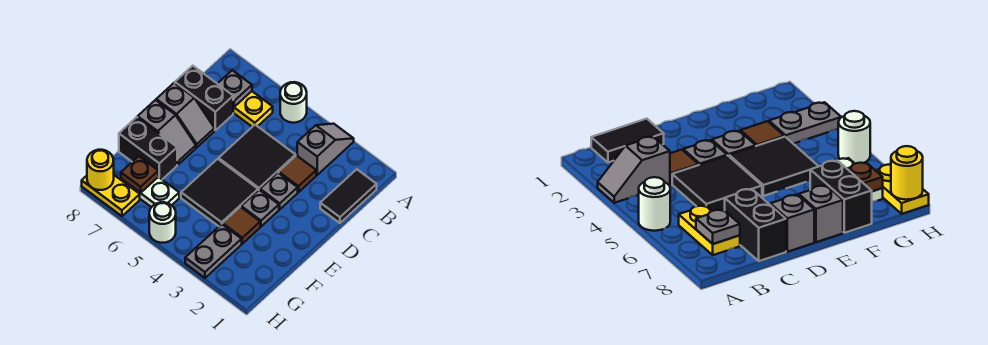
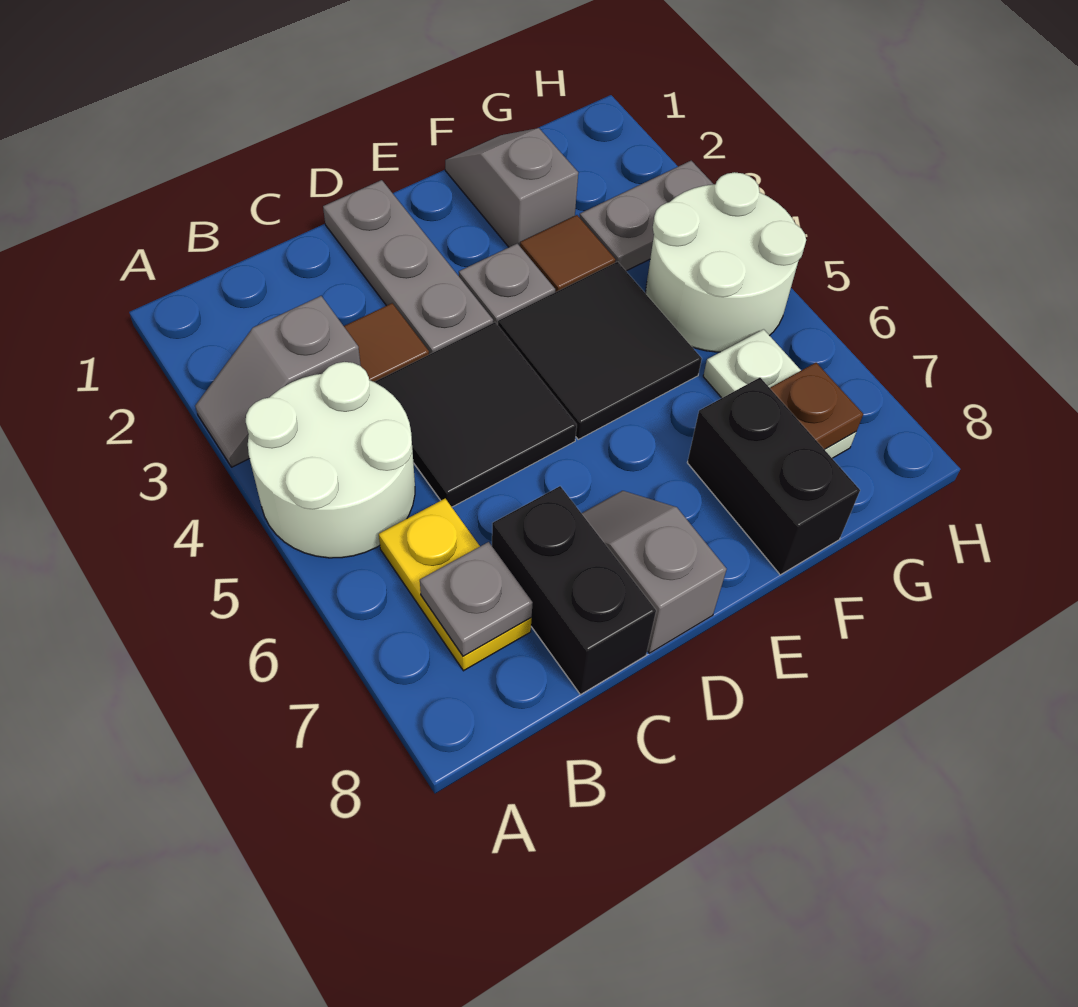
white round brick A5 level 1 -> white round brick A4:B5 level 1
black tile B1:C1 level 1 -> none
grey plate D3 level 1 -> grey plate D1:D3 level 1
grey slope E7:E8 level 1 top 8 -> grey slope F1:F2 level 1 top 2
white round brick H5 level 1 -> white round brick G4:H5 level 1
yellow plate H7:H8 level 1 -> none
yellow round brick H8 level 2 -> none

